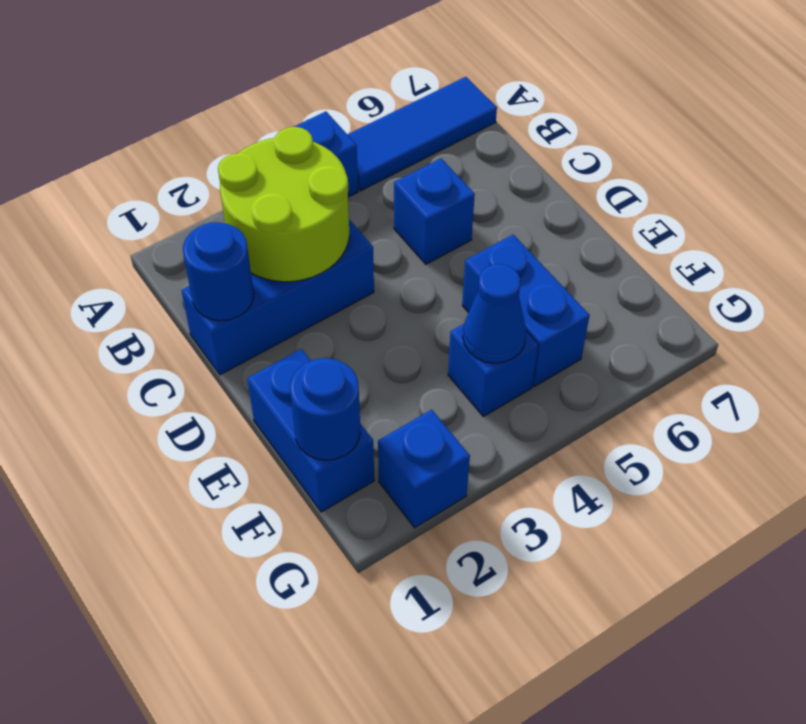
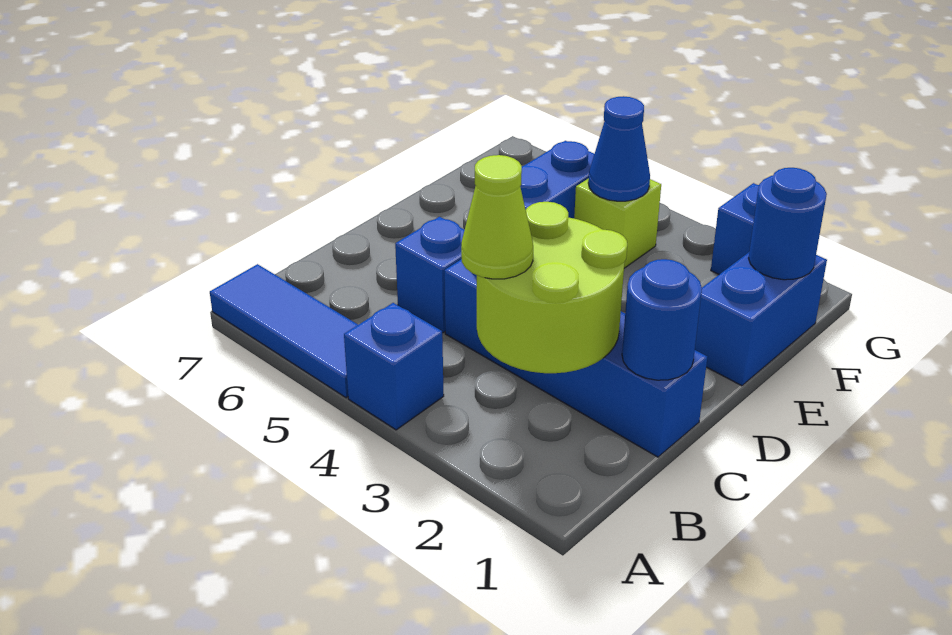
none -> lime cone B3 level 3
blue brick C1:C3 level 1 -> blue brick C1:C4 level 1
blue brick F4 level 1 -> lime brick F4 level 1

